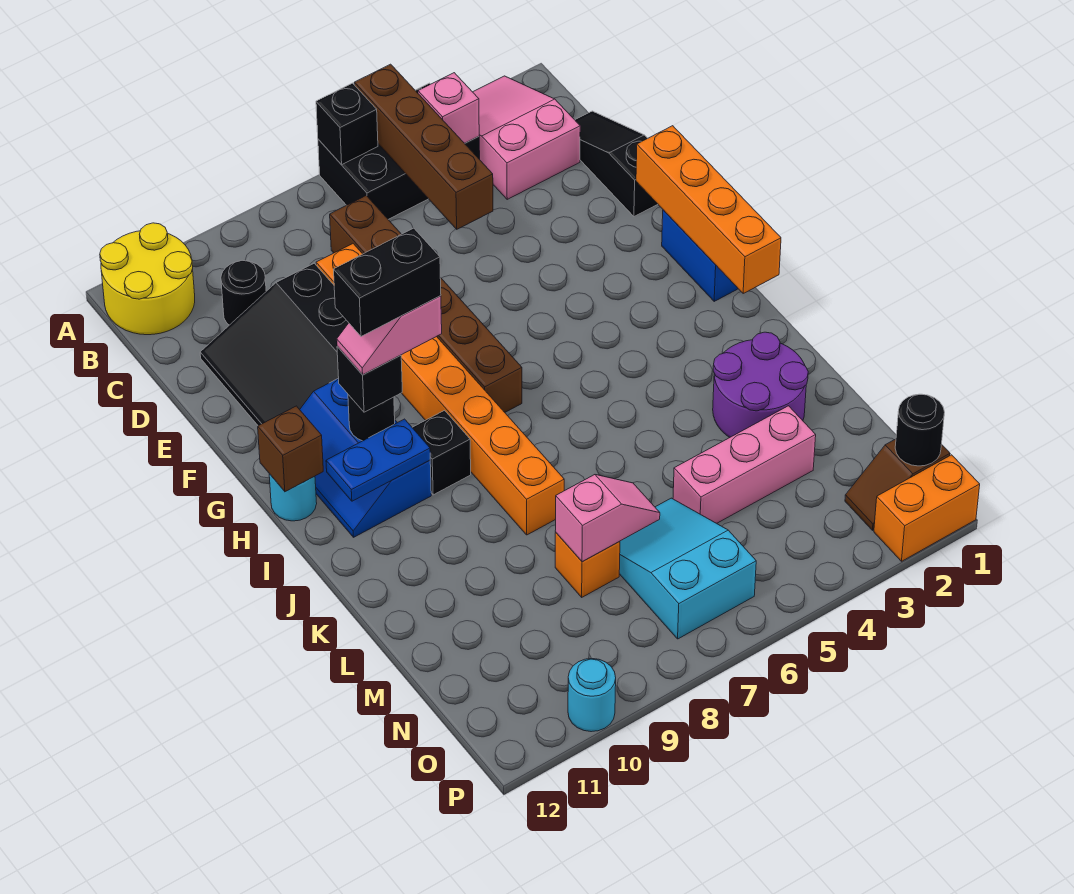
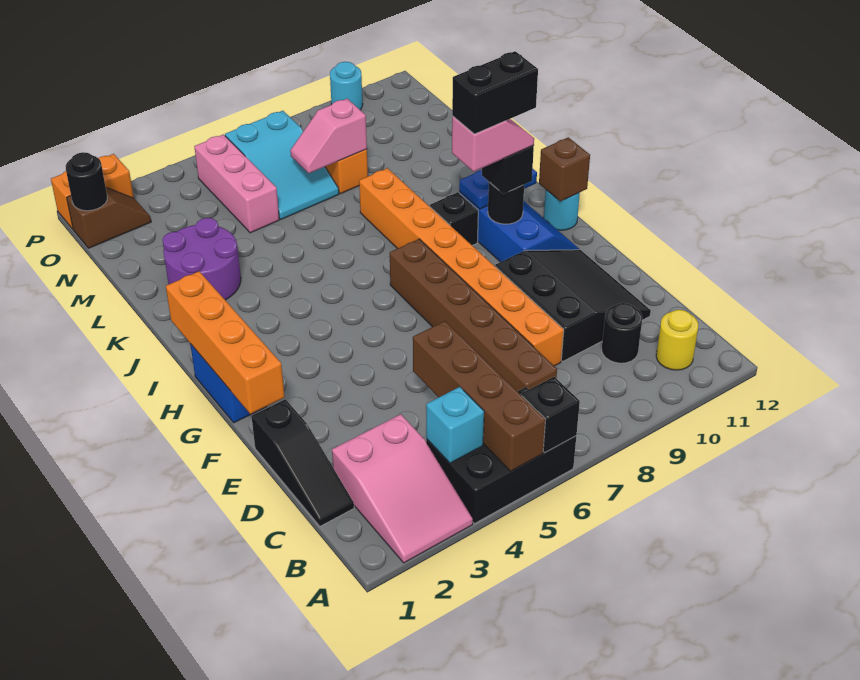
yellow round brick A11:B12 level 1 -> yellow round brick B11 level 1
pink brick B4 level 2 -> cyan brick B4 level 2
pink brick M3:M5 level 1 -> pink brick M5:O5 level 1

